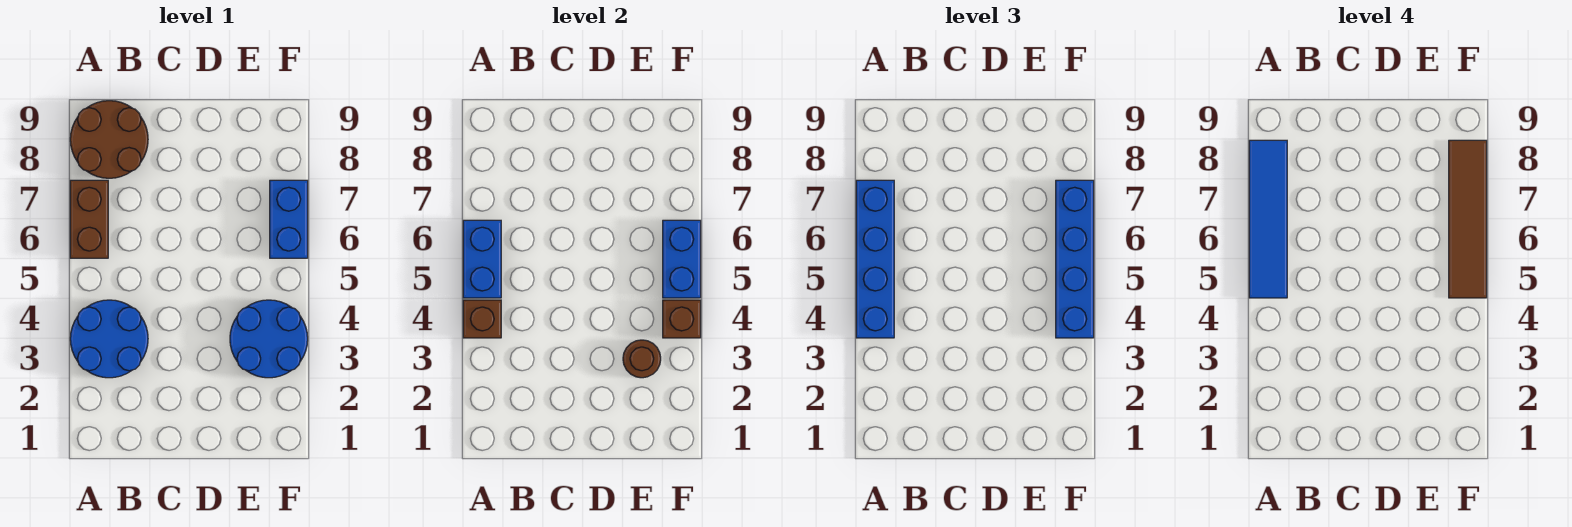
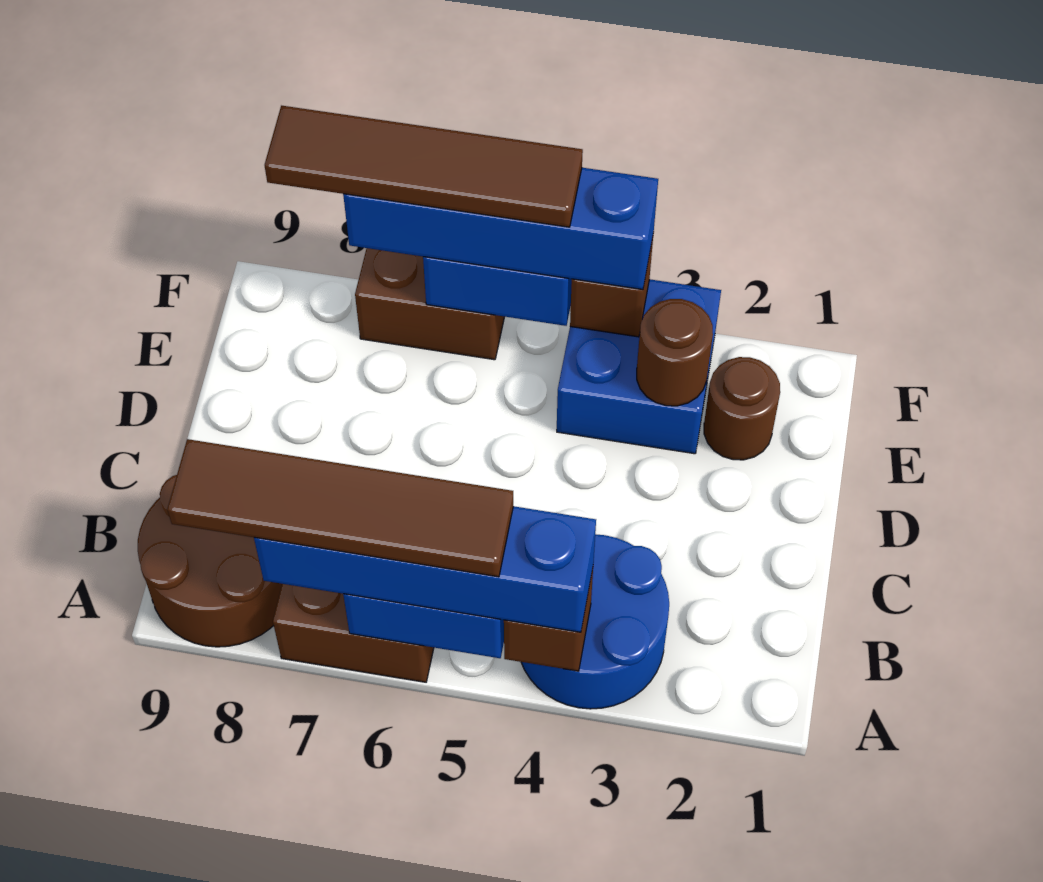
blue tile A5:A8 level 4 -> brown tile A5:A8 level 4
none -> brown round brick E2 level 1
blue round brick E3:F4 level 1 -> blue brick E3:F4 level 1
blue brick F6:F7 level 1 -> brown brick F6:F7 level 1

